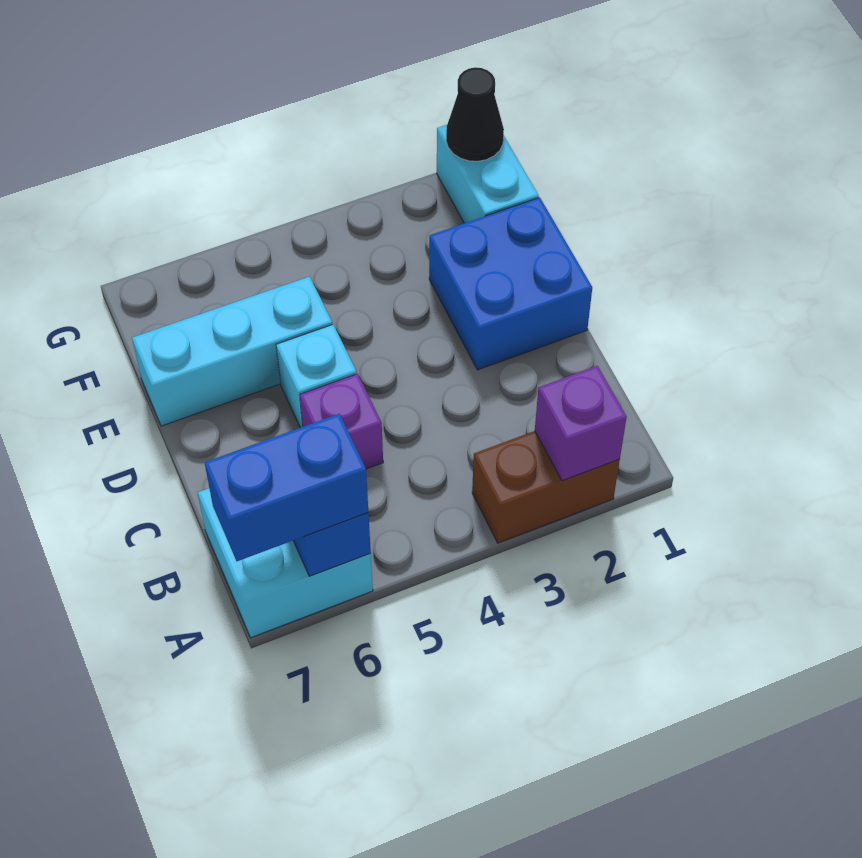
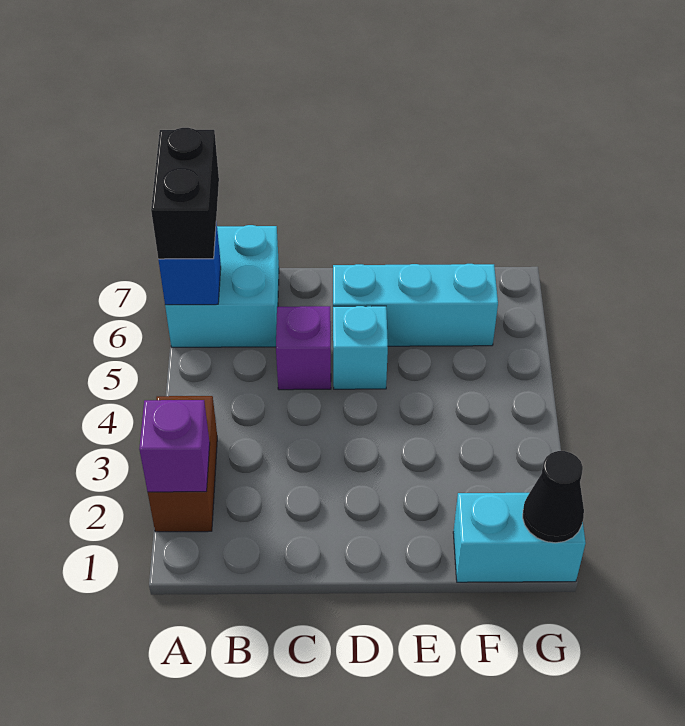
blue brick A6:A7 level 3 -> black brick A6:A7 level 3
blue brick D1:E2 level 1 -> none
cyan brick E5:E7 level 1 -> cyan brick D6:F6 level 1

